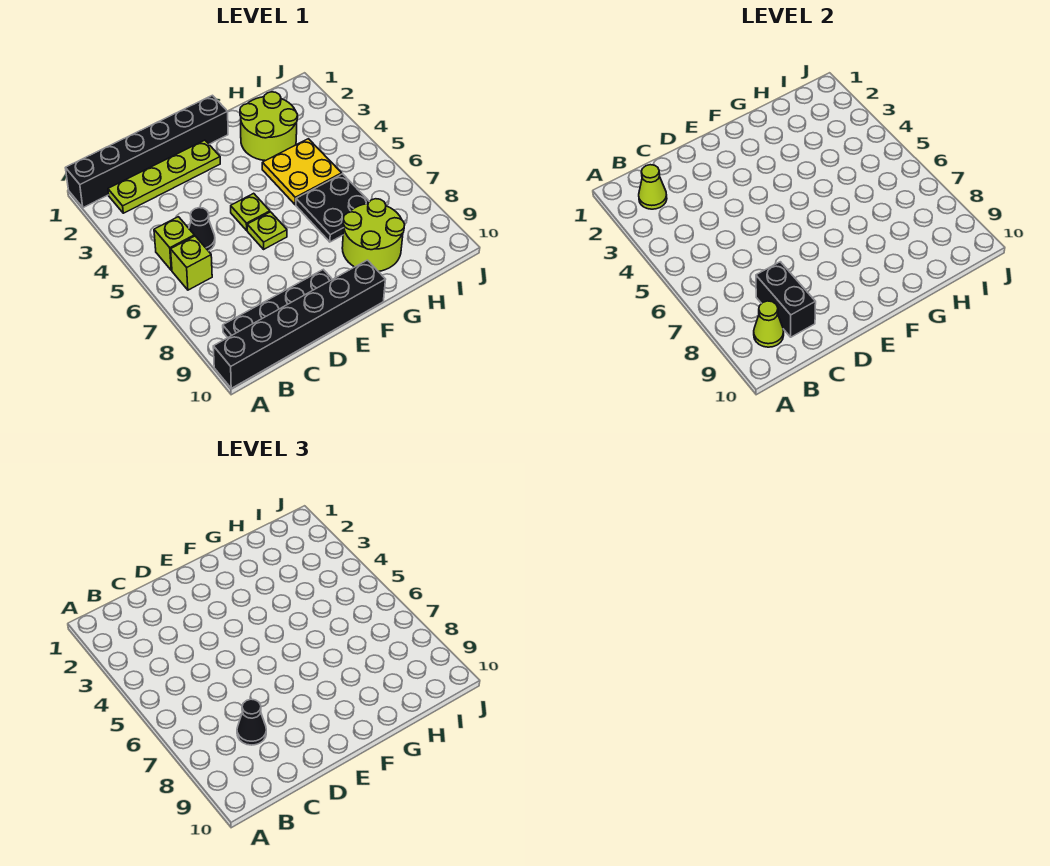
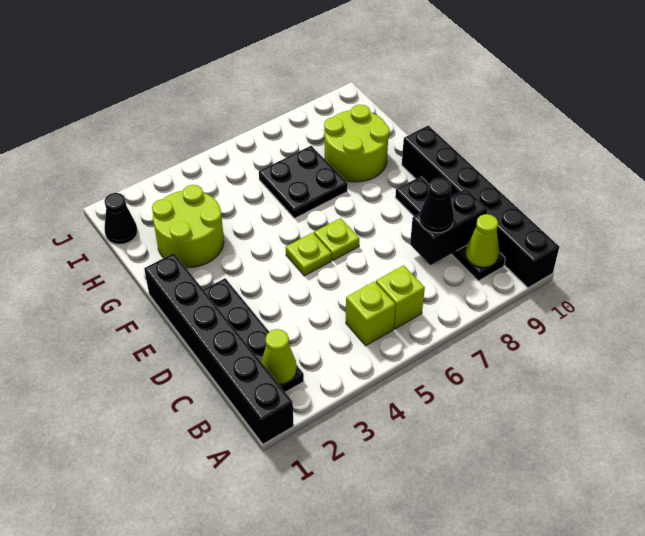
lime plate B2:E2 level 1 -> black plate B2:E2 level 1
black cone C5 level 1 -> black cone I1 level 1
yellow plate G4:H5 level 1 -> none

